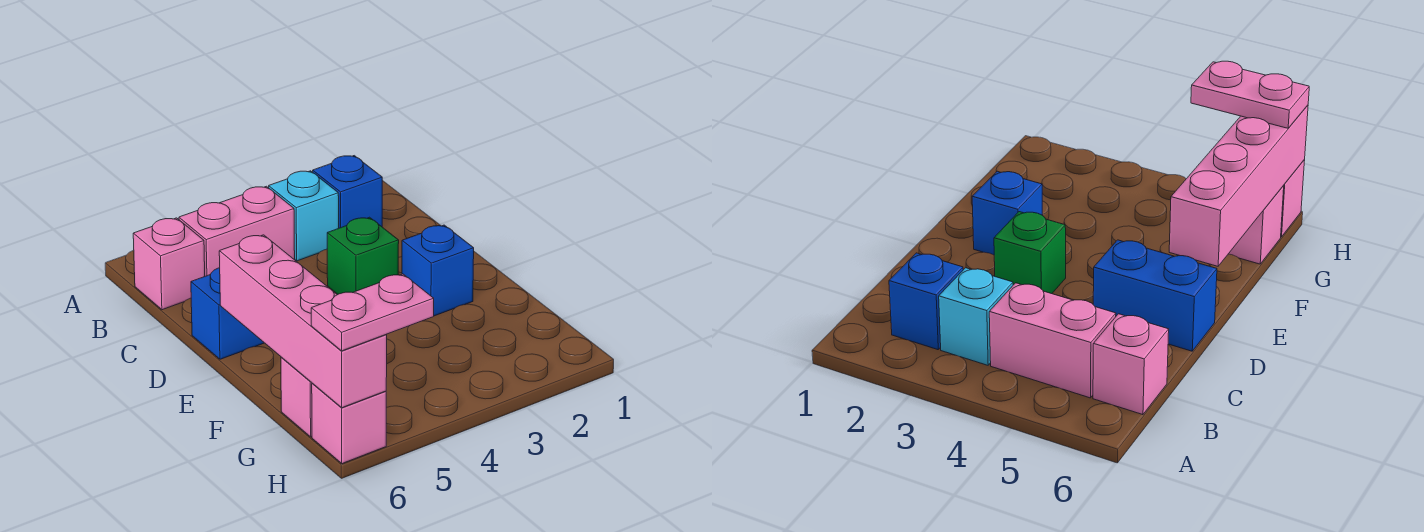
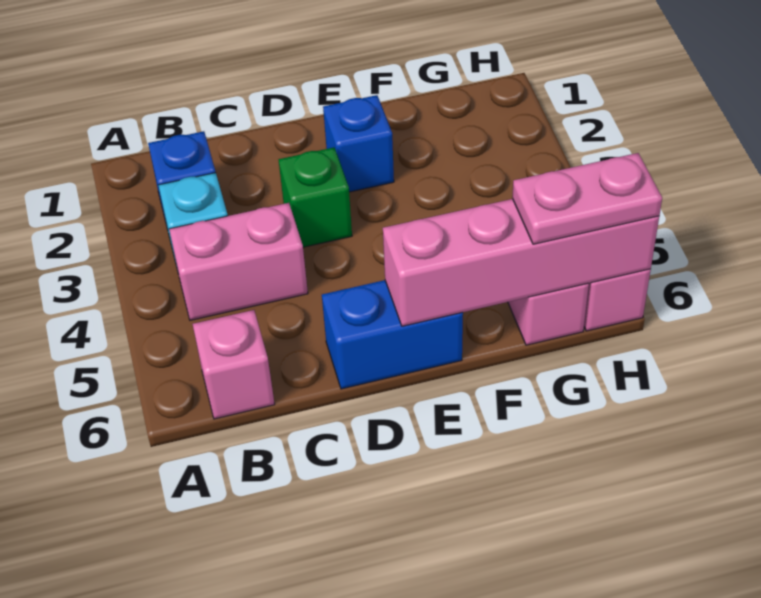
pink brick B4:B5 level 1 -> pink brick B4:C4 level 1
blue brick D5:D6 level 1 -> blue brick D6:E6 level 1
pink plate H5:H6 level 3 -> pink plate G6:H6 level 3

